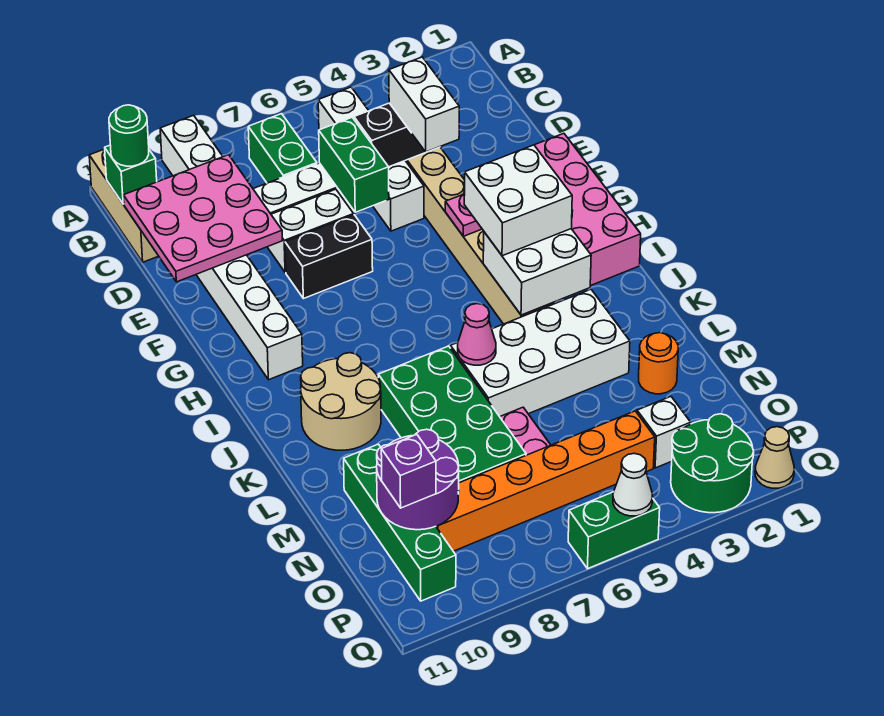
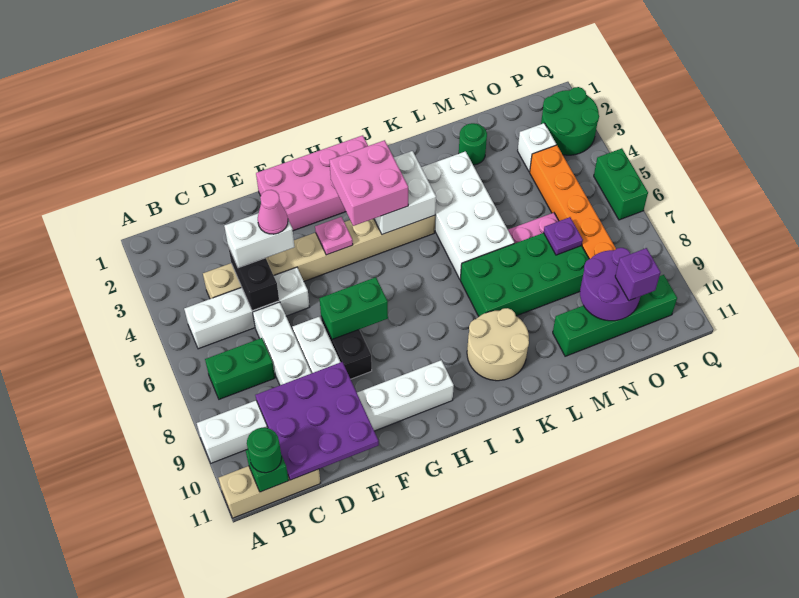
pink plate C9:E11 level 2 -> purple plate C9:E11 level 2
green brick D6:E6 level 2 -> green brick F7:G7 level 2
white brick H3:I4 level 3 -> pink brick H3:I4 level 3
pink cone K6 level 2 -> pink cone E4 level 4
orange round brick M2 level 1 -> green round brick M2 level 1
none -> purple plate N7 level 2
tan cone Q1 level 1 -> none
white cone Q5 level 2 -> none

